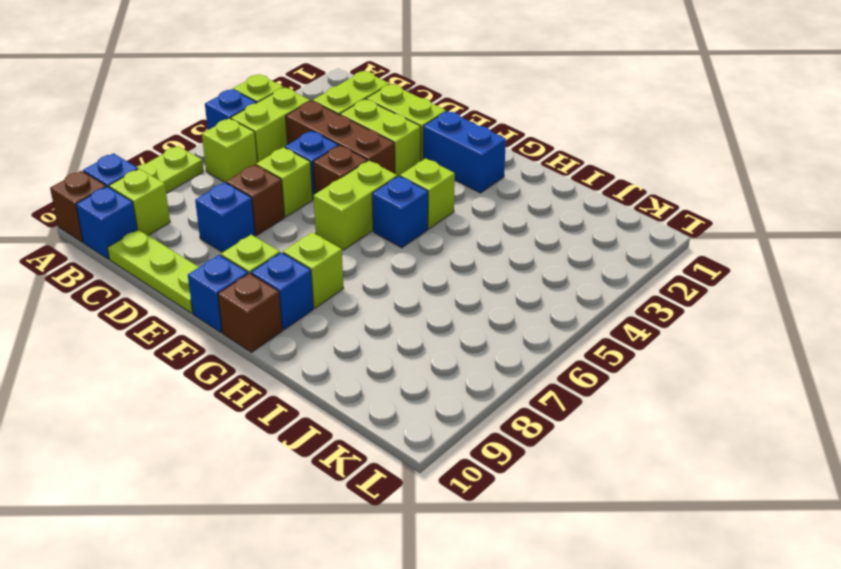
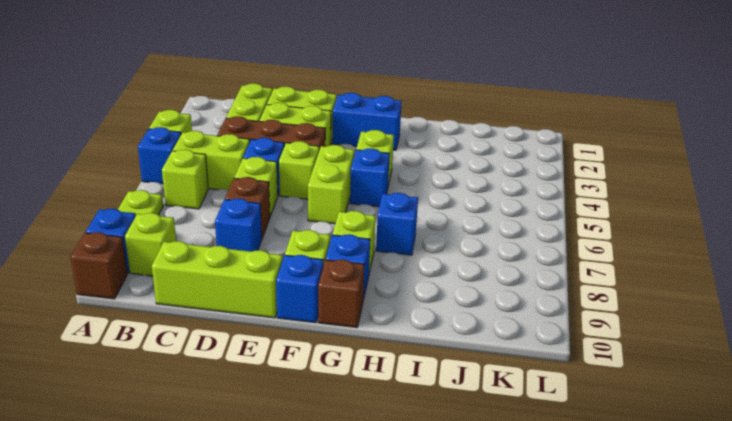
lime brick B4:B5 level 1 -> lime brick B5:C5 level 1
blue brick B10 level 1 -> blue brick H7 level 1
lime plate C10:E10 level 1 -> lime brick C10:E10 level 1
brown brick E5 level 1 -> lime brick E5 level 1

